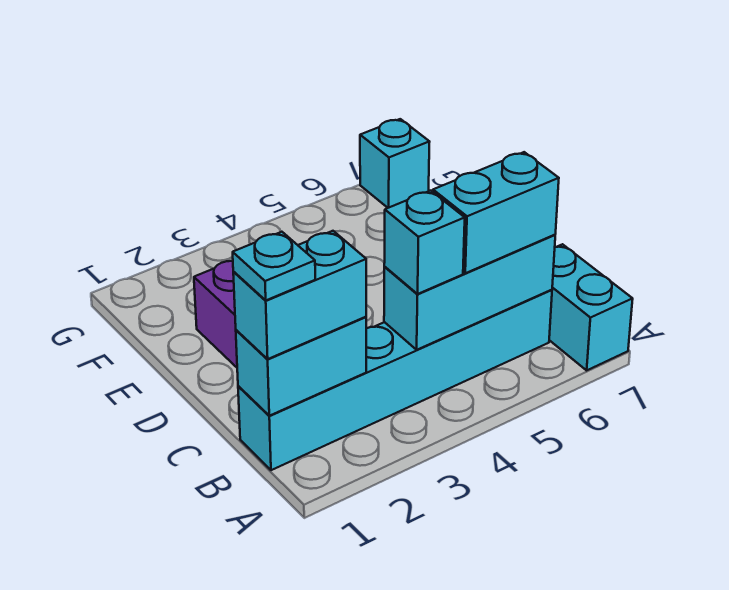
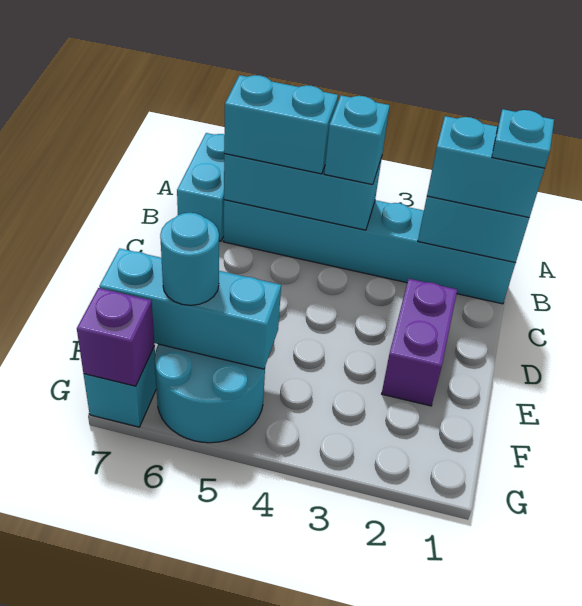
none -> cyan round brick F5:G6 level 1
none -> cyan brick F5:F7 level 2
none -> cyan round brick F6 level 3
none -> purple brick G7 level 2

